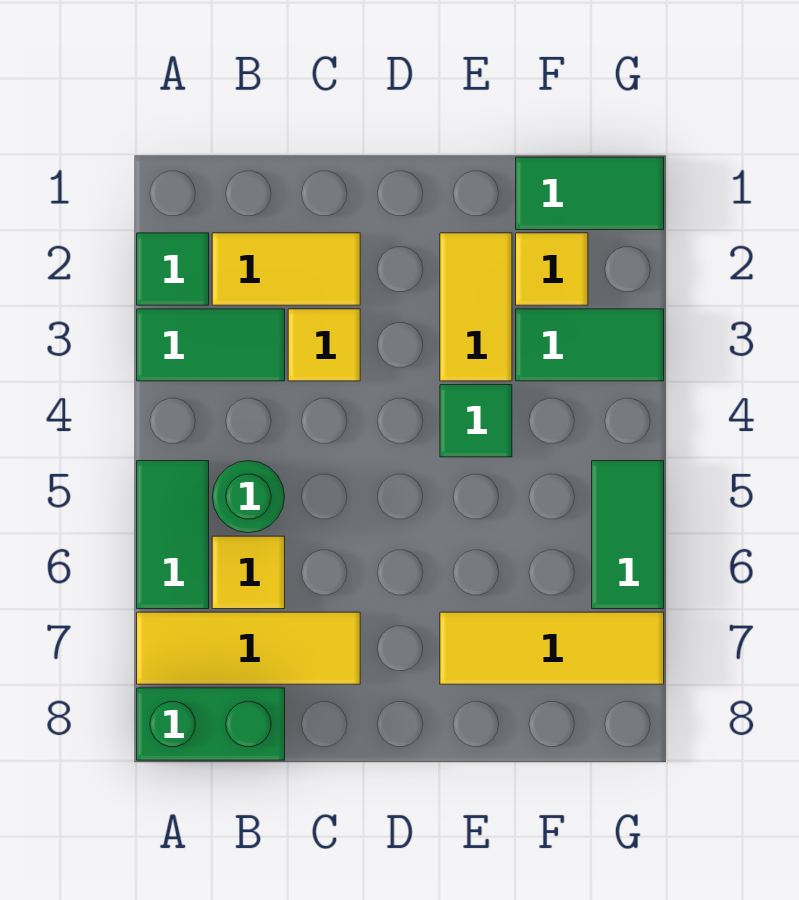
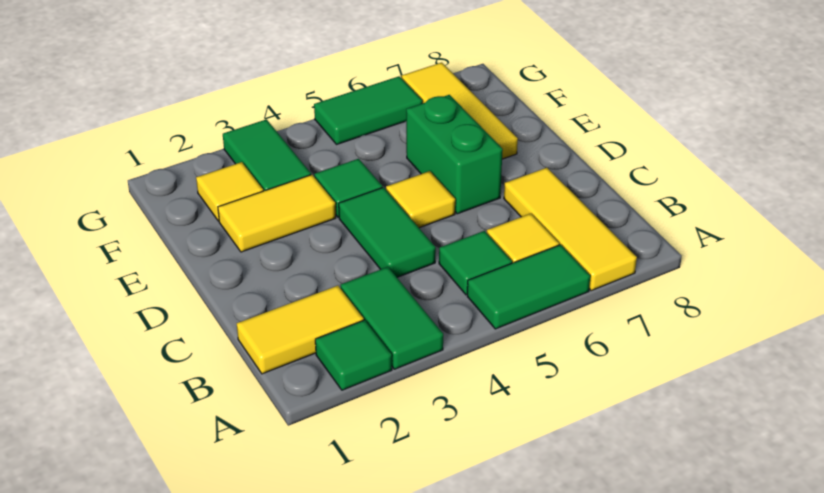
green brick A8:B8 level 1 -> green brick D6:E6 level 1
yellow tile B2:C2 level 1 -> yellow tile B1:B2 level 1
green round brick B5 level 1 -> green tile B5 level 1
yellow tile C3 level 1 -> yellow tile D5 level 1
green tile F1:G1 level 1 -> green tile C4:D4 level 1

